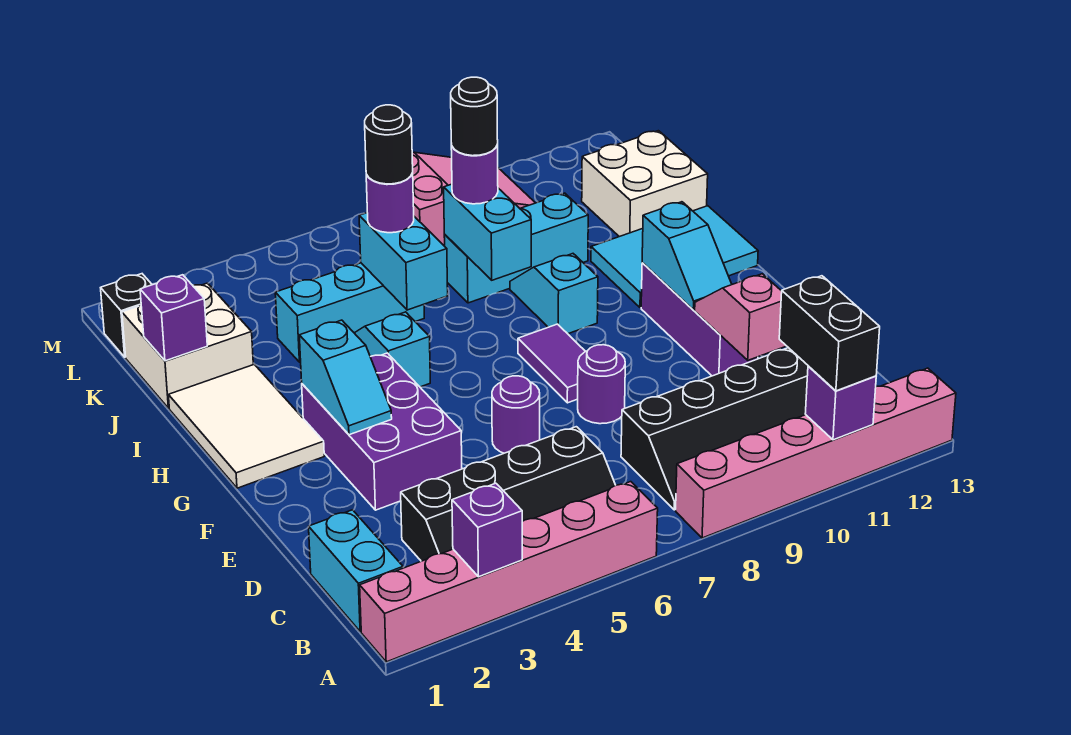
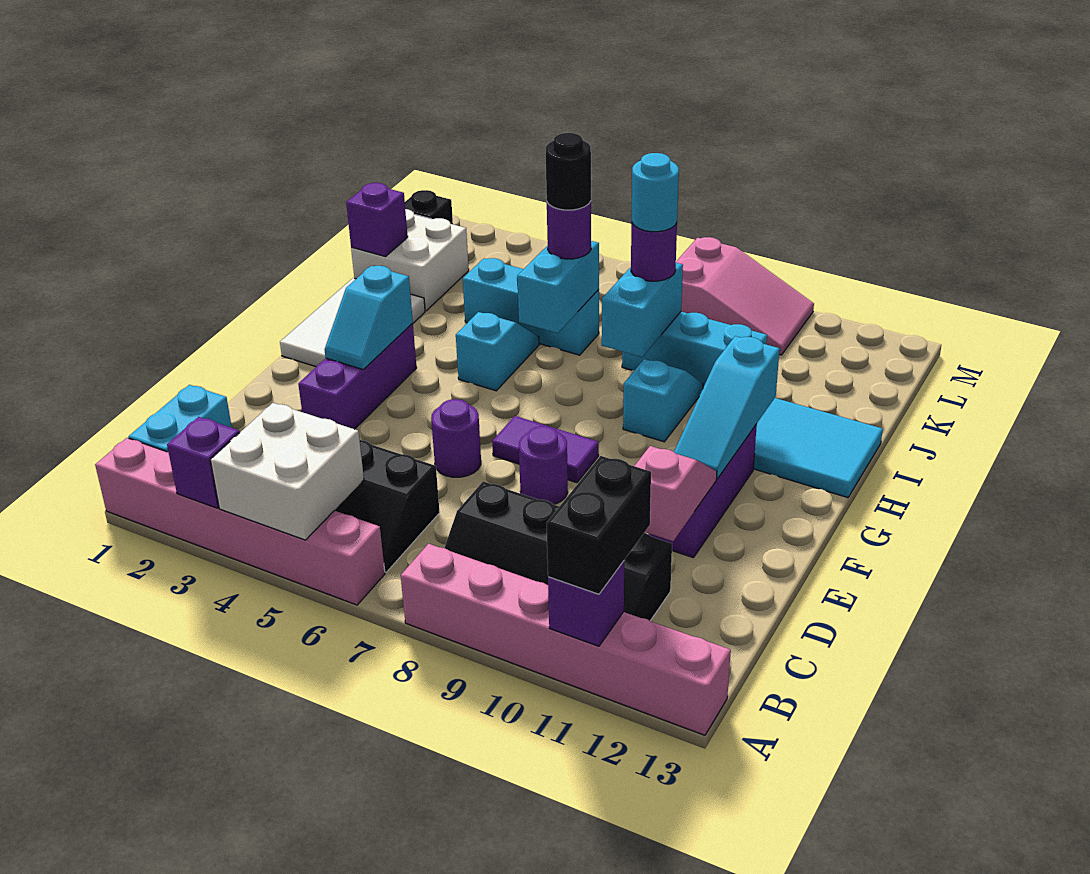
purple brick E3:G4 level 1 -> purple brick E3:G3 level 1
purple tile F8:G8 level 1 -> purple tile F7:F8 level 1
cyan slope F11:G11 level 2 top G -> cyan slope F11:H11 level 2 top H
black round brick J8 level 4 -> cyan round brick J8 level 4
white brick J12:K13 level 1 -> white brick A4:B5 level 2

